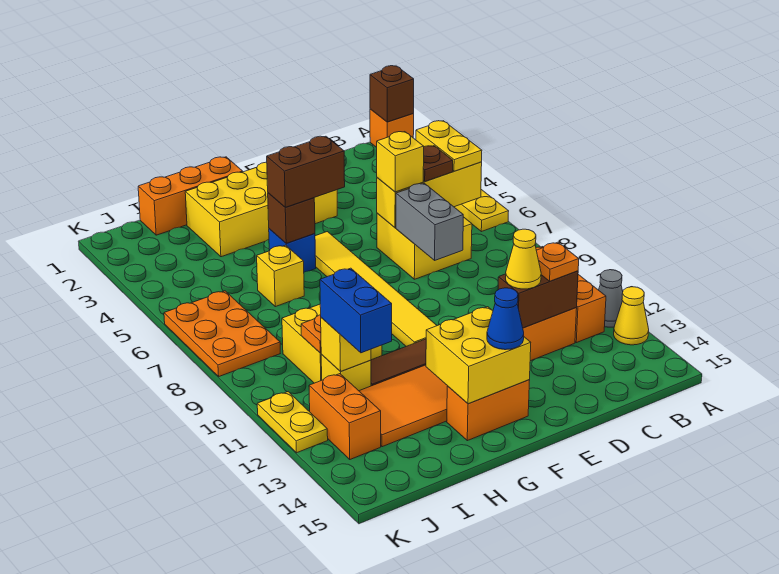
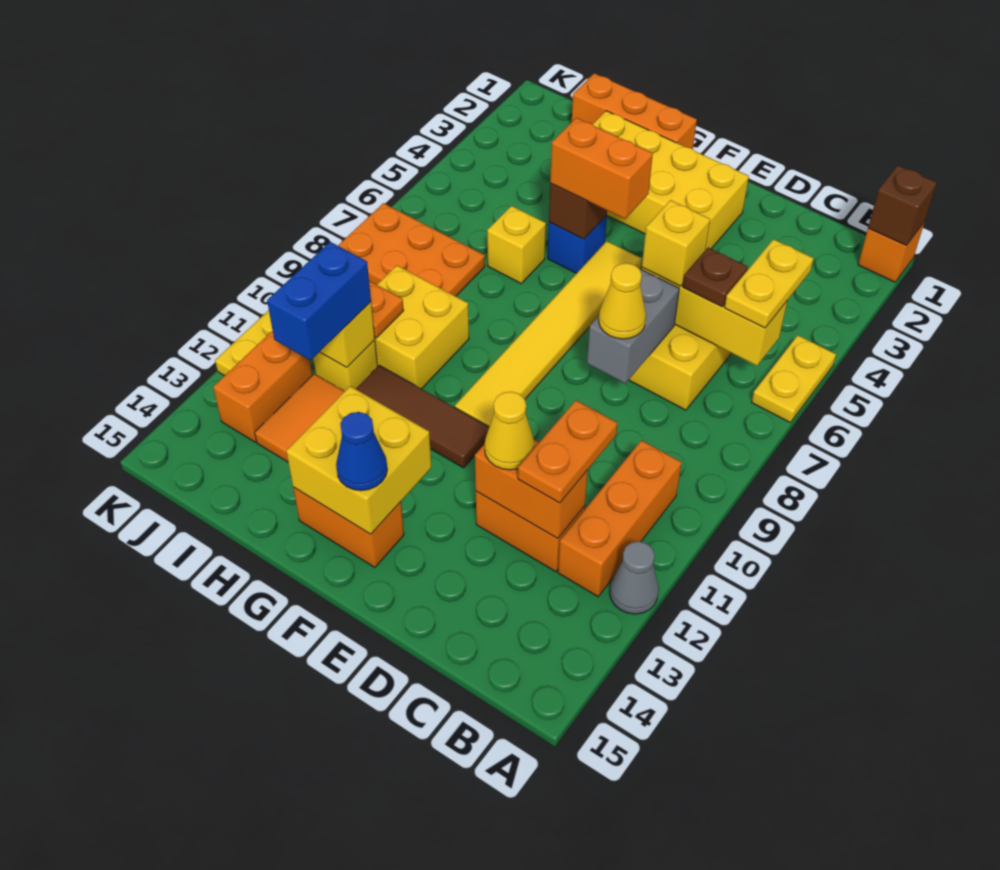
yellow cone A13 level 1 -> yellow cone D8 level 3
brown brick C12:D12 level 2 -> orange brick C12:D12 level 2
orange plate C12 level 3 -> orange plate C11:C12 level 3
brown brick F5:G5 level 3 -> orange brick F5:G5 level 3
orange plate J6:K8 level 1 -> orange plate I7:K8 level 1

